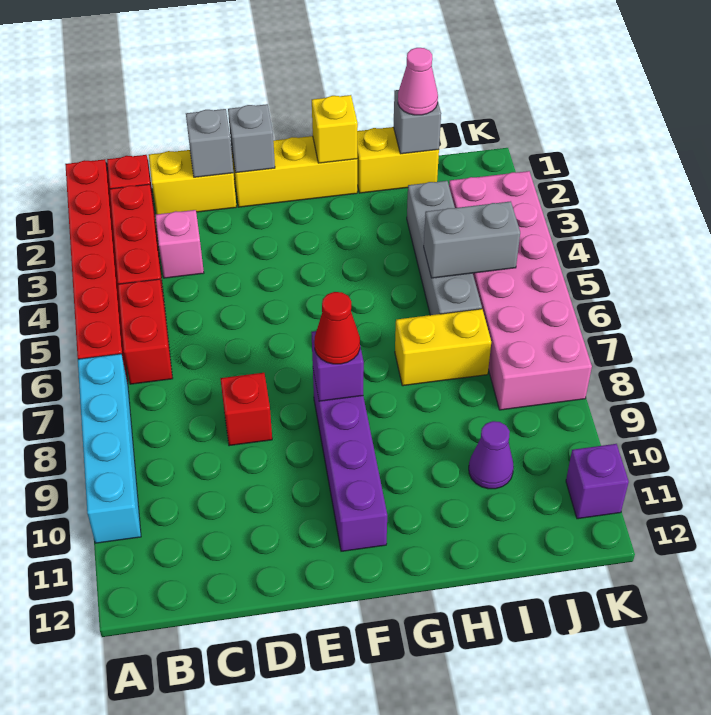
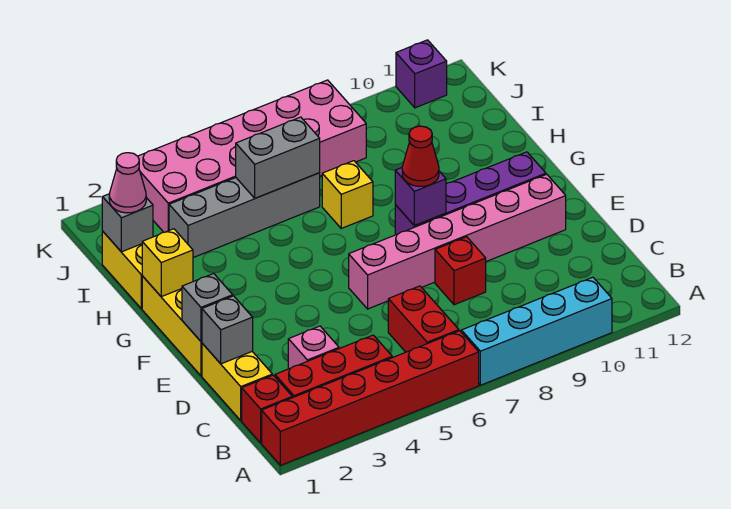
red brick B5:B6 level 1 -> red brick B6:C6 level 1
none -> pink brick E6:E11 level 1
yellow brick H7:I7 level 1 -> yellow brick H7 level 1
grey brick I5:J5 level 2 -> grey brick I5:I6 level 2
purple cone I10 level 1 -> none

